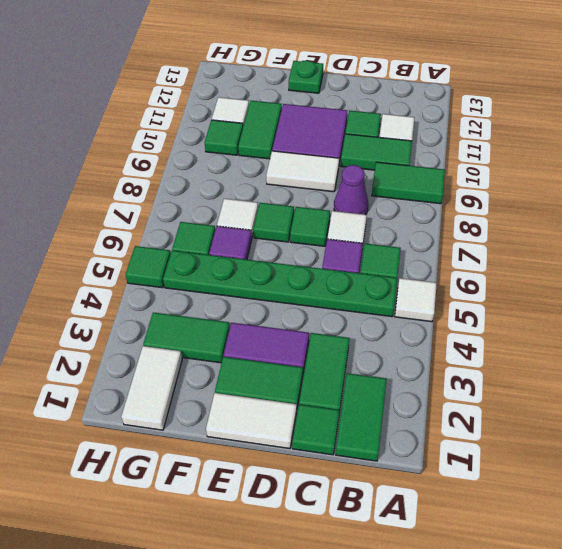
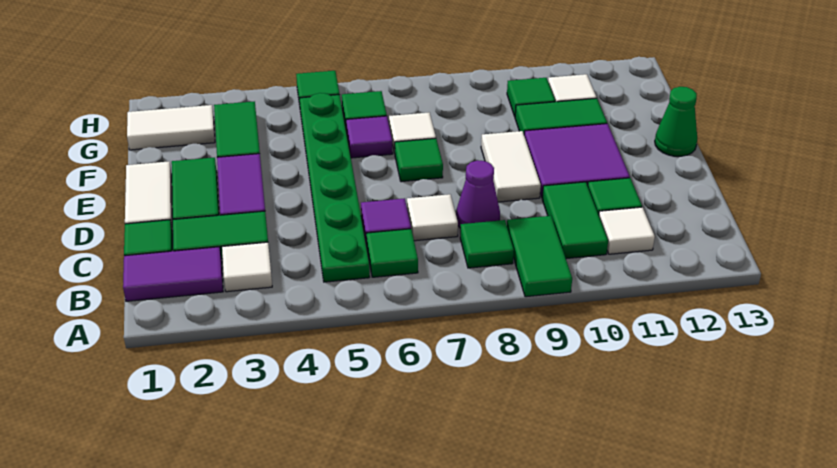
white tile A5 level 1 -> white tile B3 level 1
green tile B1:B2 level 1 -> purple tile B1:B2 level 1
green tile D7 level 1 -> green tile B8 level 1
green plate E13 level 1 -> green cone E13 level 1

